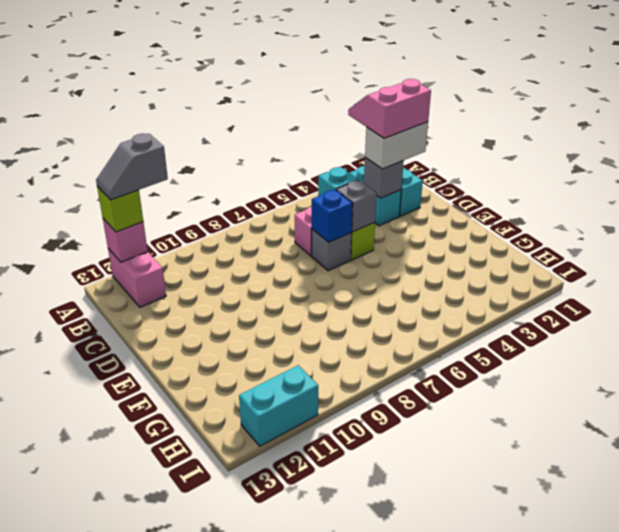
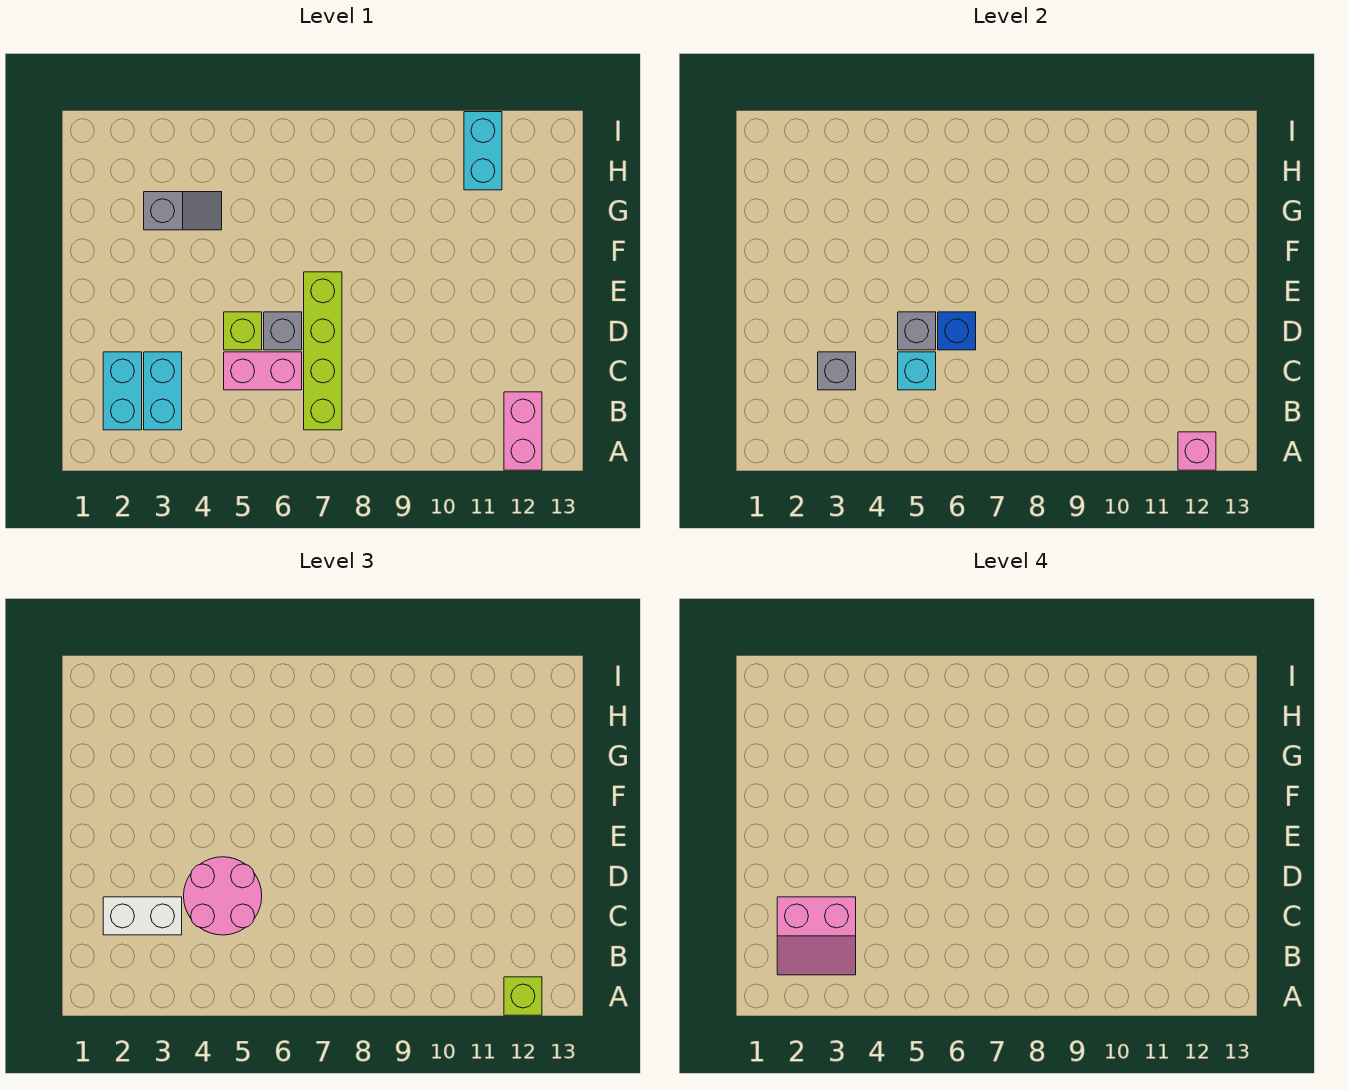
grey slope A11:A12 level 4 top 11 -> grey slope G3:G4 level 1 top 3
none -> lime brick B7:E7 level 1
none -> pink round brick C4:D5 level 3
cyan brick I11:I12 level 1 -> cyan brick H11:I11 level 1

